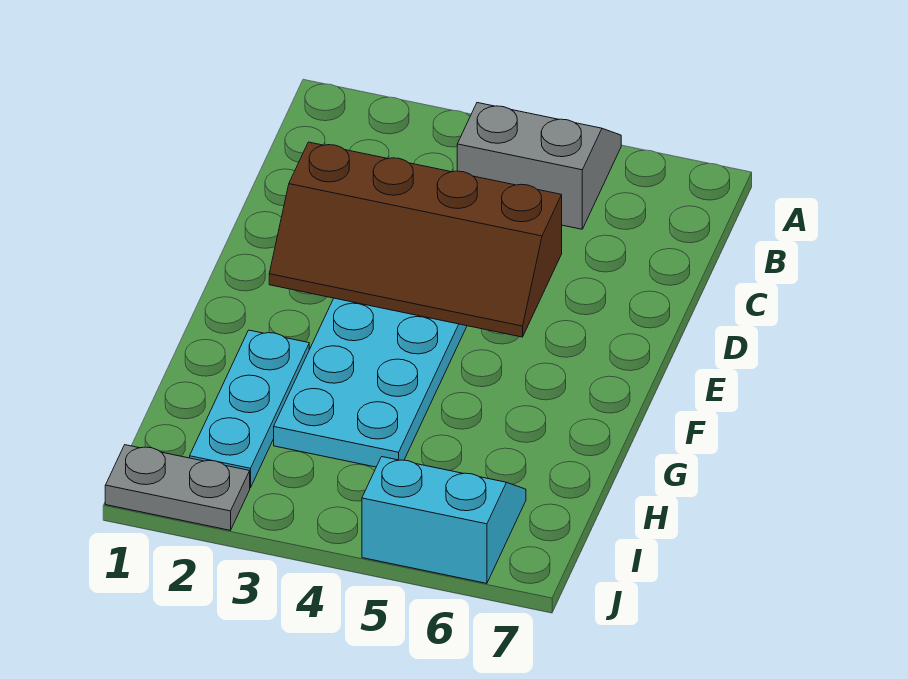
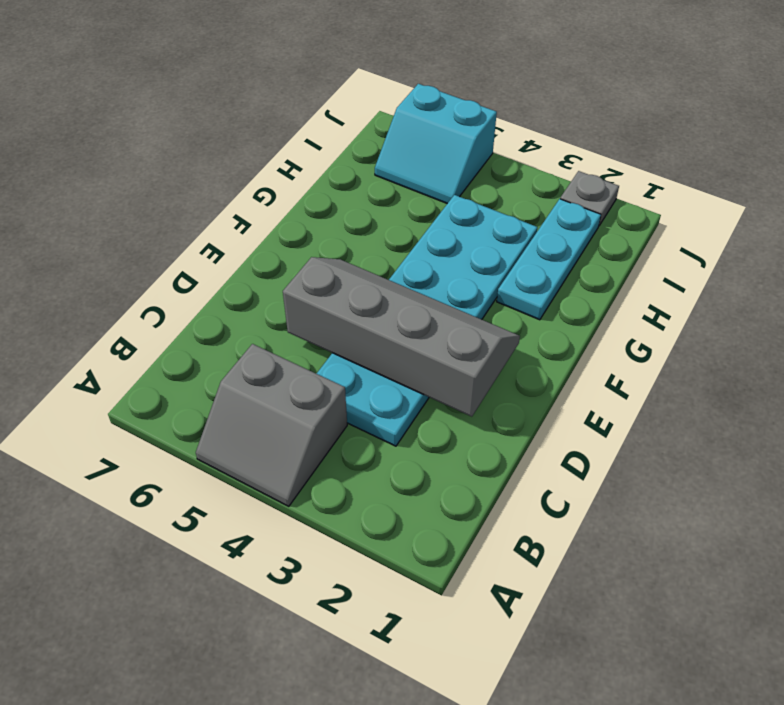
brown slope D2:E5 level 2 top D -> grey slope D2:E5 level 2 top D
grey plate J1:J2 level 1 -> grey plate J2 level 1

